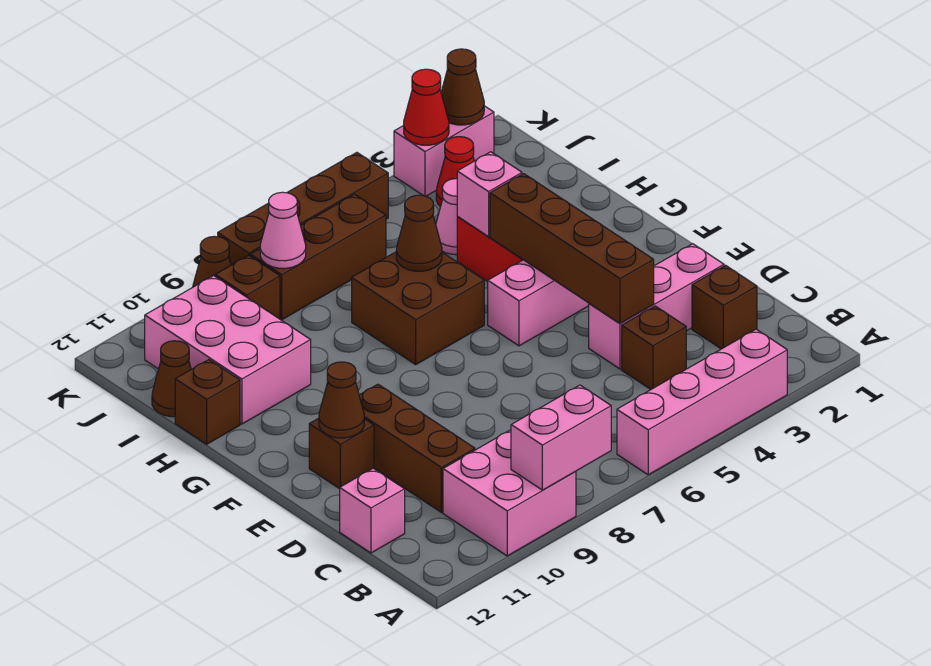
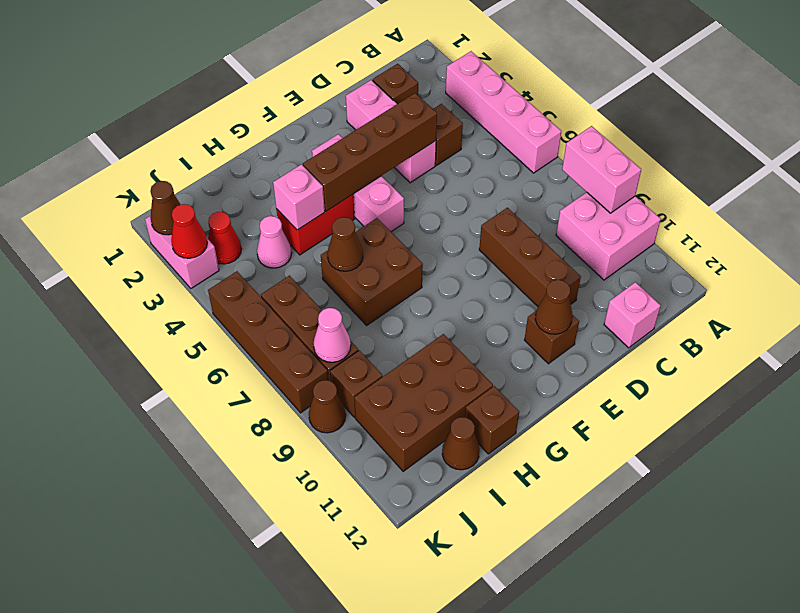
brown brick C10:E10 level 1 -> brown brick D8:D10 level 1
pink brick H10:J11 level 1 -> brown brick H10:J11 level 1

